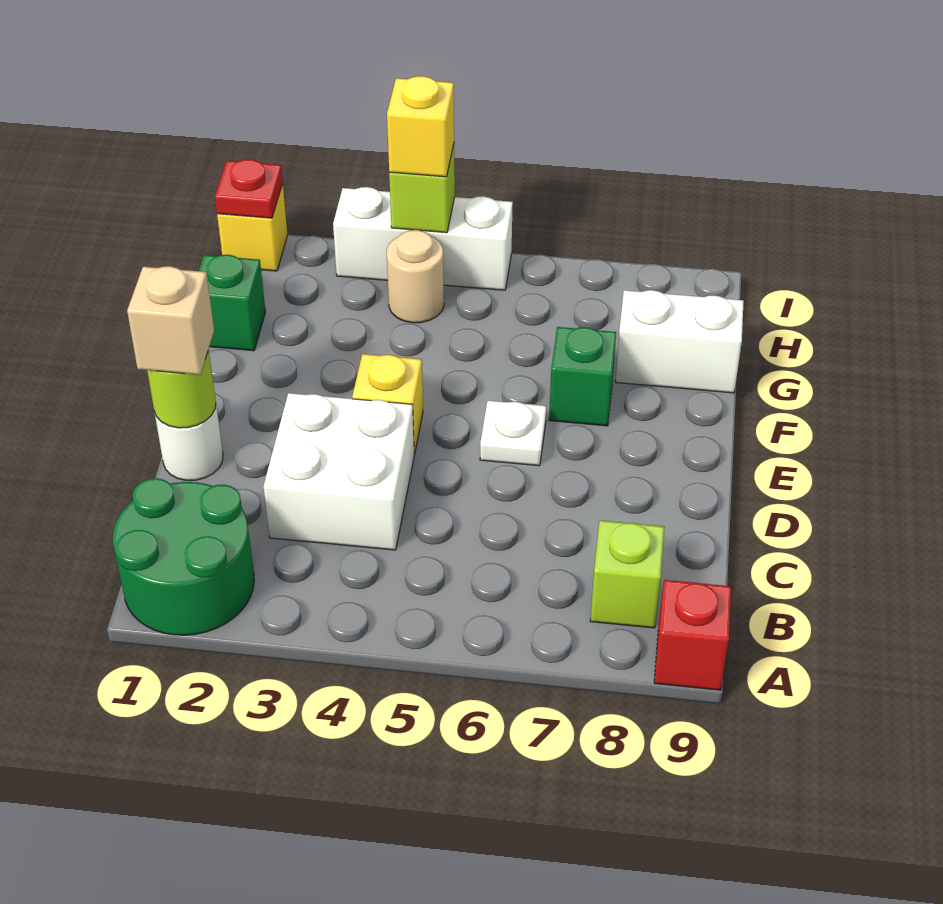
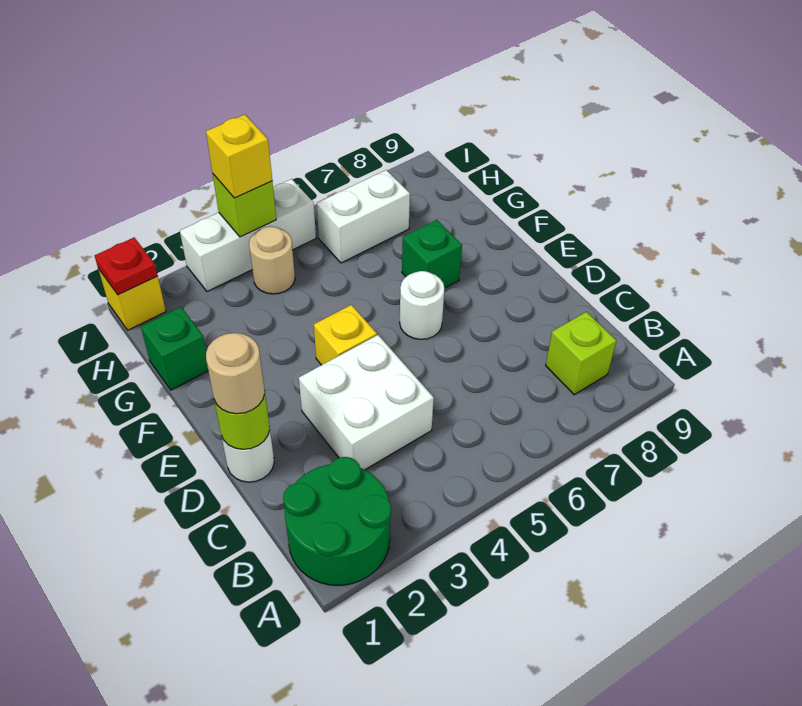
red brick A9 level 1 -> none
tan brick D1 level 3 -> tan round brick D1 level 3
white plate E6 level 1 -> white round brick E6 level 1
white brick G8:G9 level 1 -> white brick H6:H7 level 1

